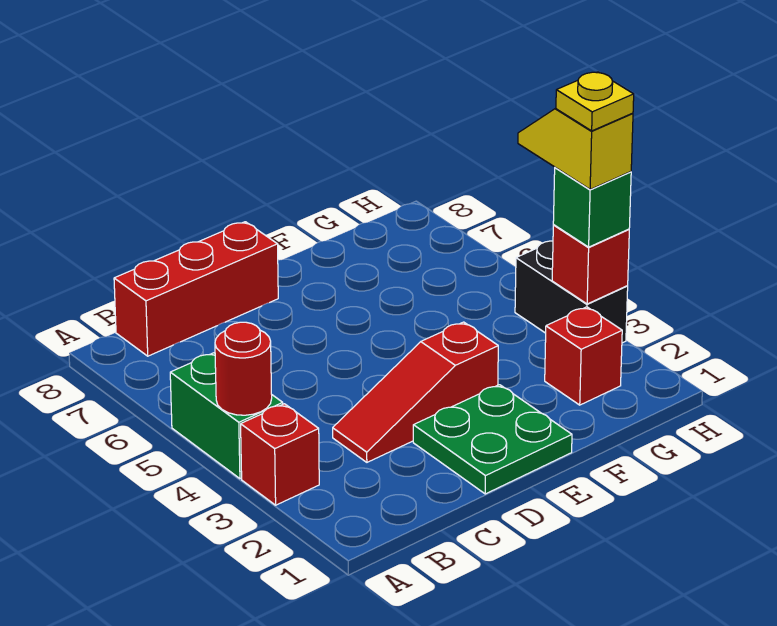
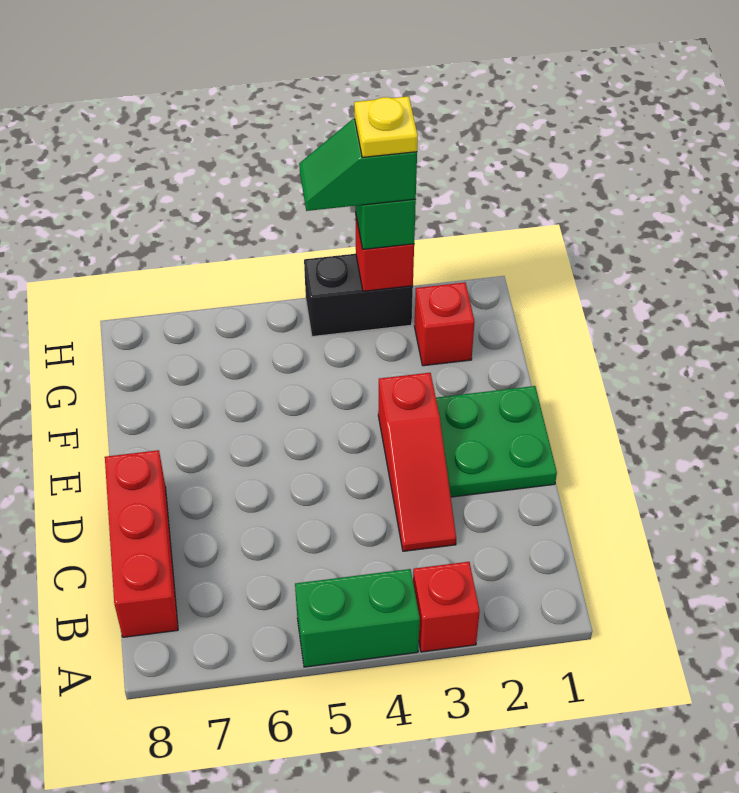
red round brick A4 level 2 -> none
yellow slope H3:H4 level 4 top 3 -> green slope H3:H4 level 4 top 3

